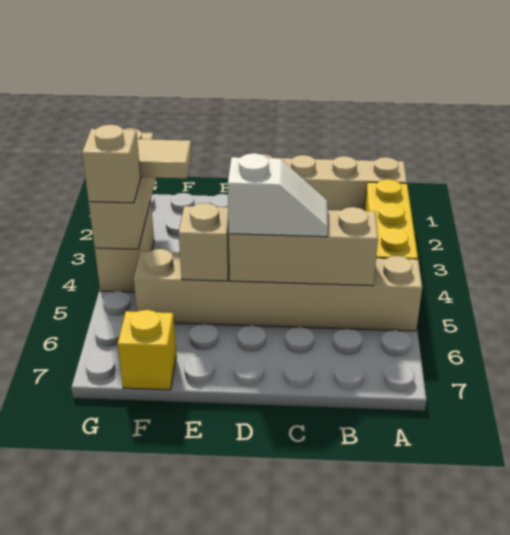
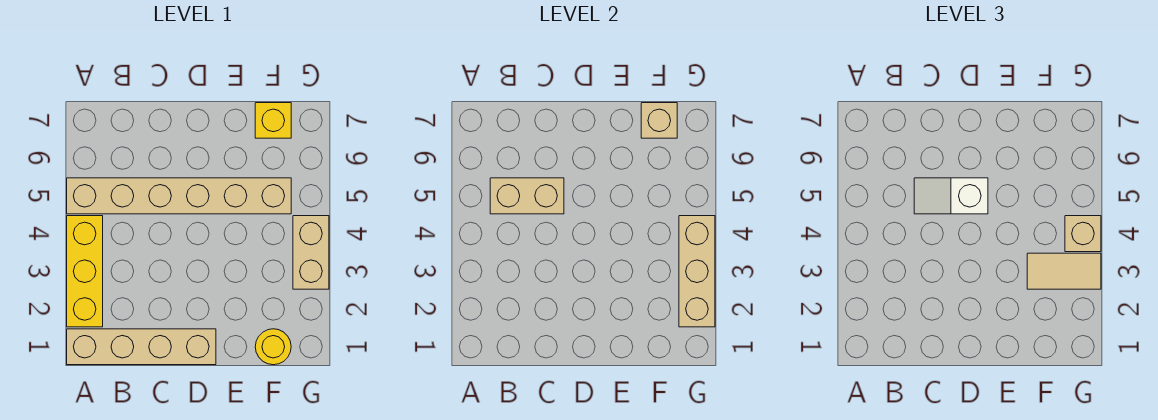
tan brick B5:D5 level 2 -> tan brick B5:C5 level 2
tan brick E5 level 2 -> tan brick F7 level 2
none -> yellow round brick F1 level 1

